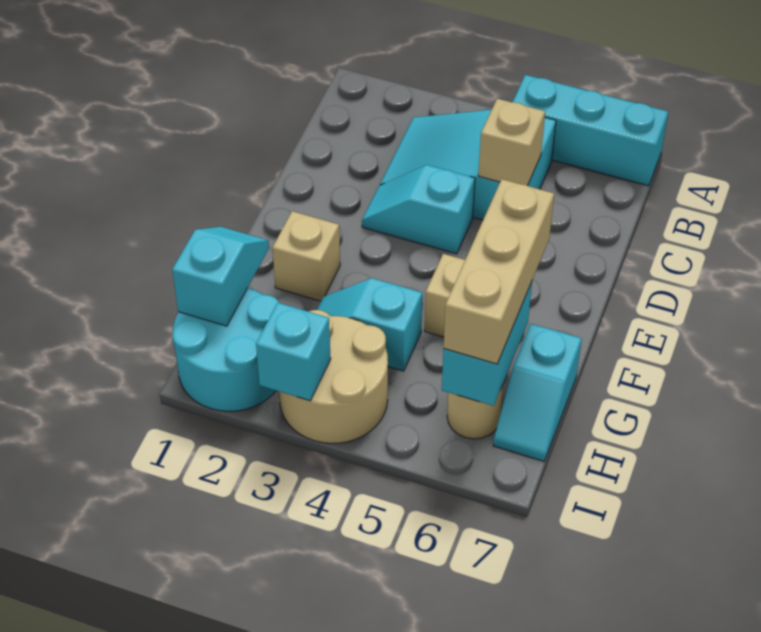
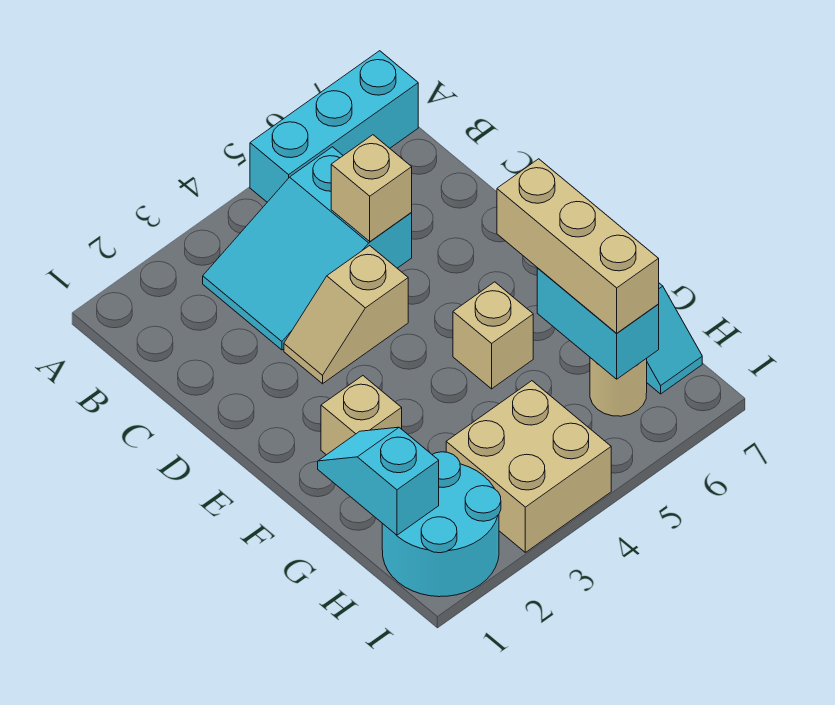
cyan slope D3:D4 level 1 top 4 -> tan slope D3:D4 level 1 top 4
cyan slope G3:G4 level 1 top 4 -> none
tan round brick H3:I4 level 1 -> tan brick H3:I4 level 1
cyan brick I3 level 2 -> none

